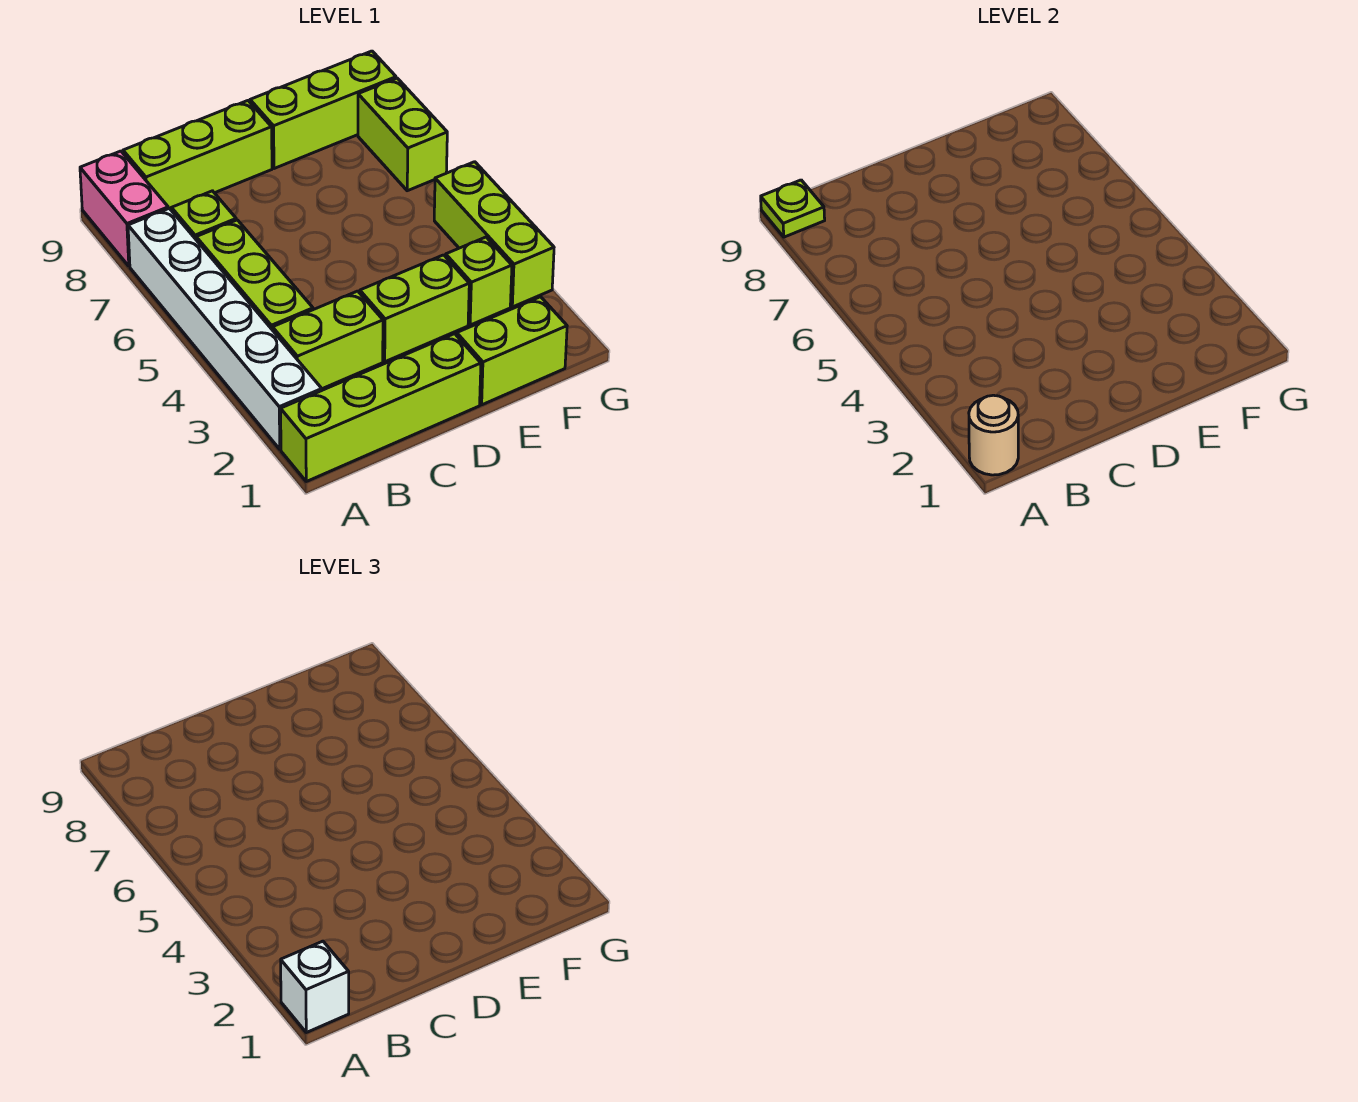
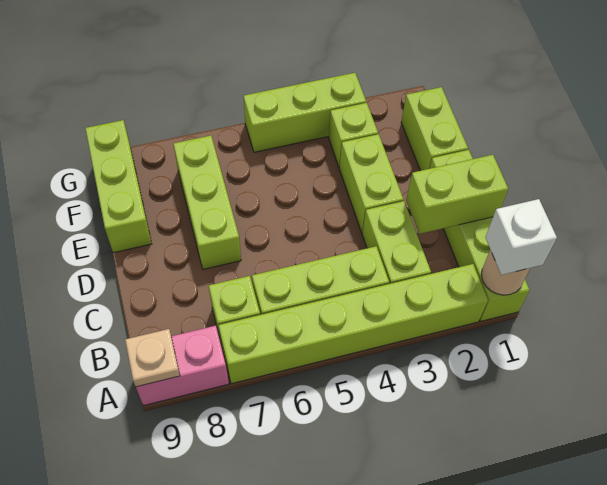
white brick A2:A7 level 1 -> lime brick A2:A7 level 1
lime plate A9 level 2 -> tan plate A9 level 2
lime brick B9:D9 level 1 -> lime brick D7:F7 level 1
lime brick G7:G8 level 1 -> lime brick C1:C2 level 2

